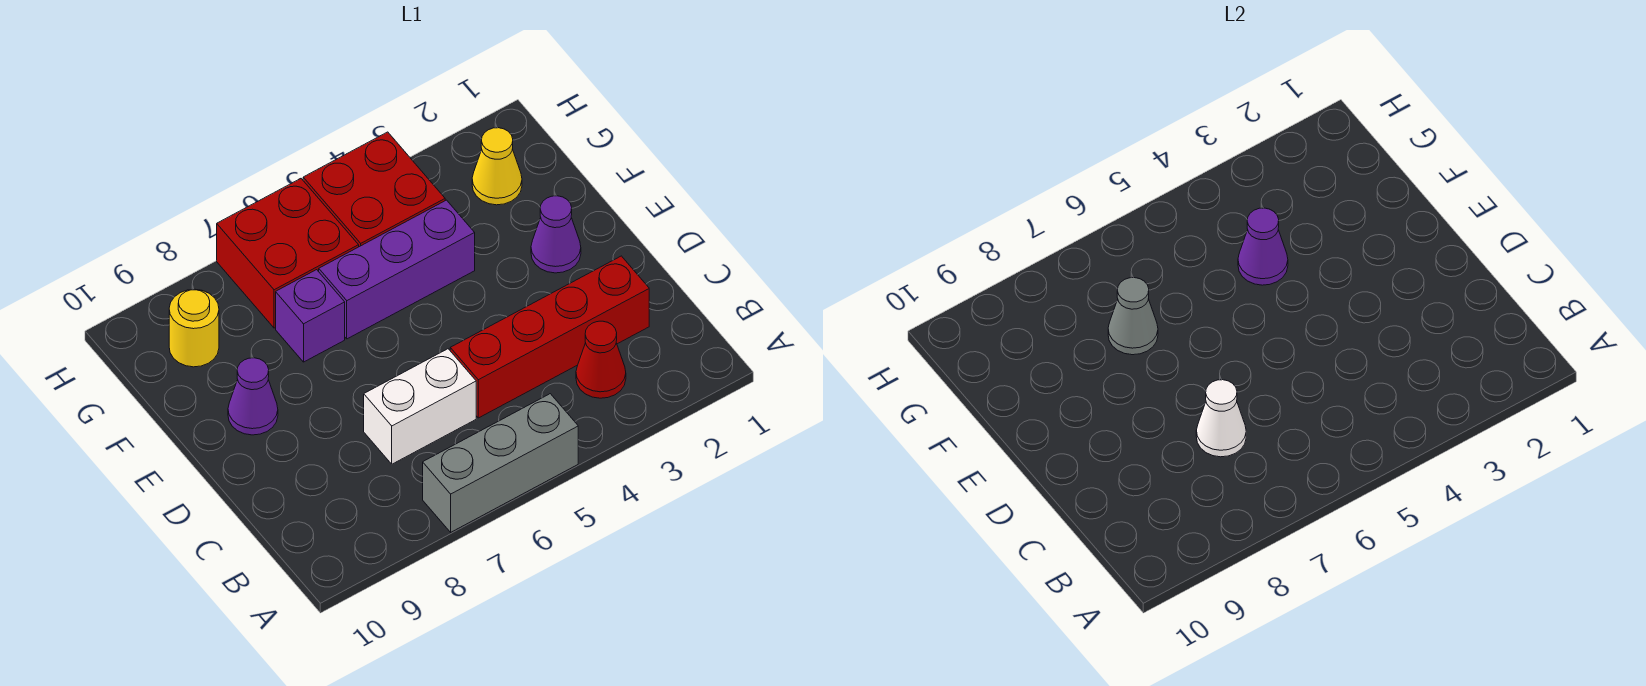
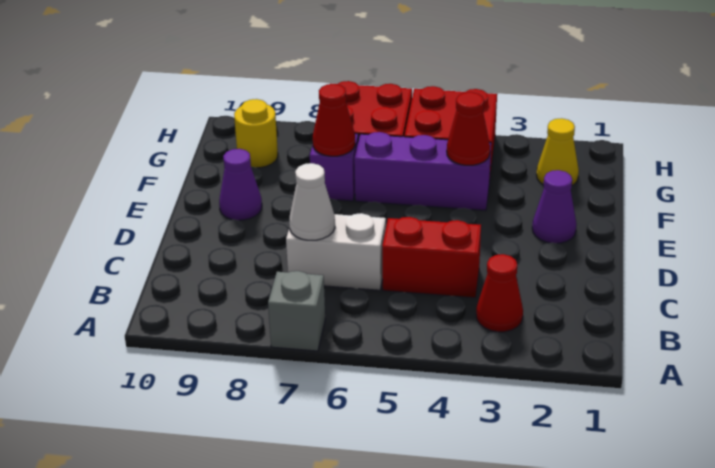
grey brick A5:A7 level 1 -> grey brick A7 level 1
red brick C2:C5 level 1 -> red brick C4:C5 level 1
purple cone F4 level 2 -> red cone F4 level 2
grey cone F7 level 2 -> red cone F7 level 2

